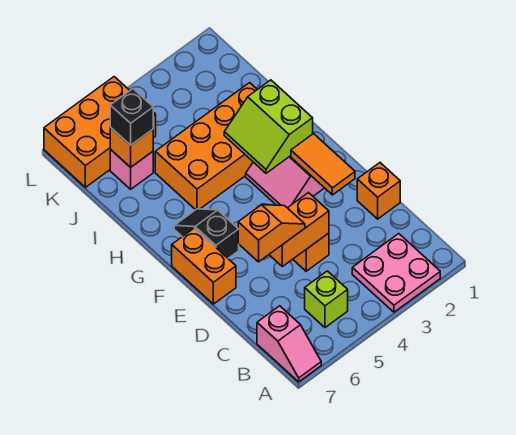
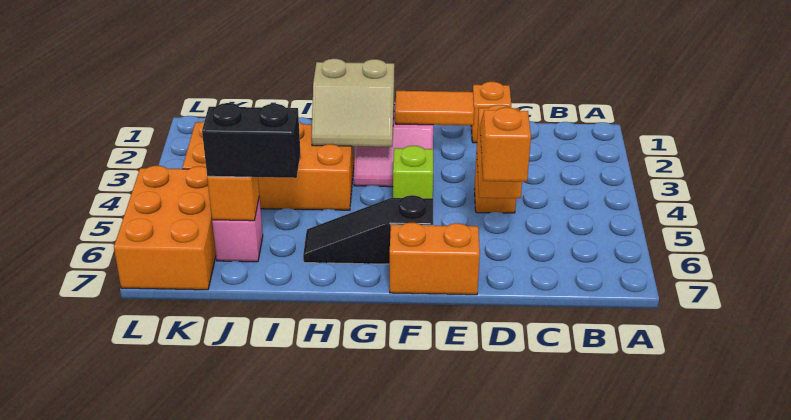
pink plate A2:B3 level 1 -> none
pink slope A7:B7 level 1 top B -> none
lime brick B5 level 1 -> lime brick F4 level 1
black slope F6:G6 level 1 top F -> black slope F6:H6 level 1 top F
lime slope G2:H3 level 2 top 2 -> tan slope G2:H3 level 2 top 2
orange brick H2:I5 level 1 -> orange brick H3:K4 level 1
black brick J6 level 3 -> black brick I6:J6 level 3

